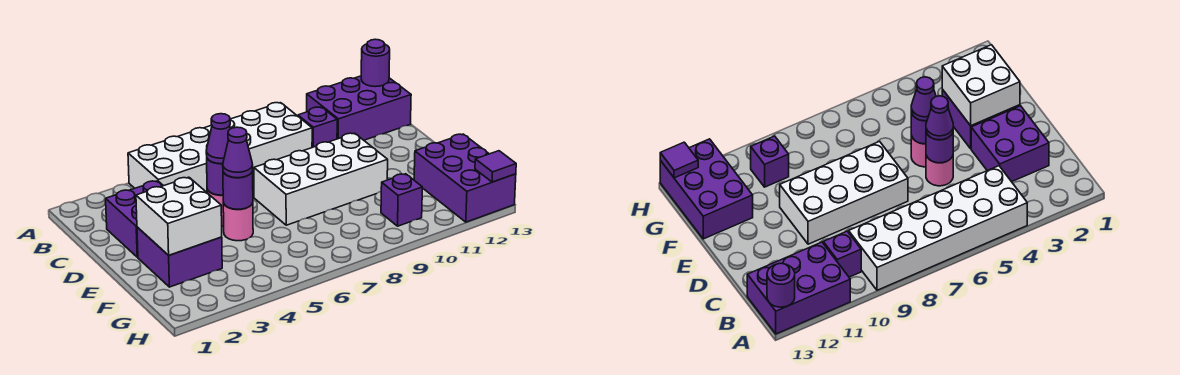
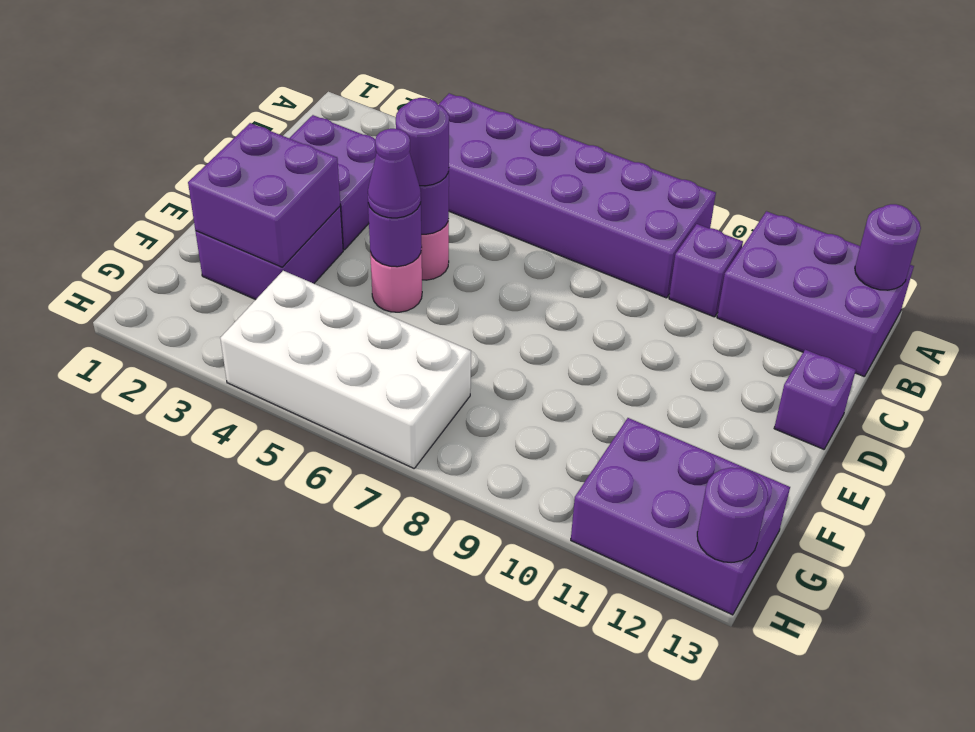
white brick A4:B9 level 1 -> purple brick A4:B9 level 1
purple cone D5 level 3 -> purple round brick D5 level 3
white brick D7:E10 level 1 -> white brick G4:H7 level 1
white brick E2:F3 level 2 -> purple brick E2:F3 level 2
purple brick F12:H13 level 1 -> purple brick G11:H13 level 1
purple brick G10 level 1 -> purple brick D13 level 1
purple tile H13 level 2 -> purple round brick H13 level 2

